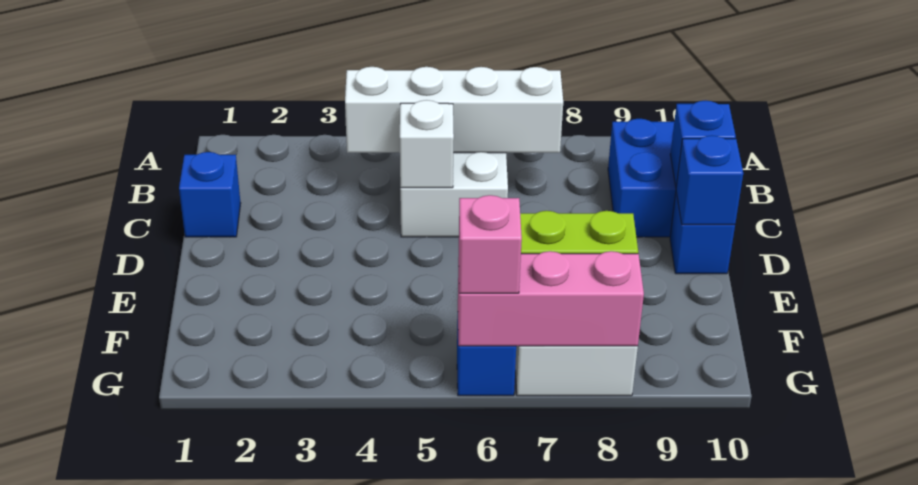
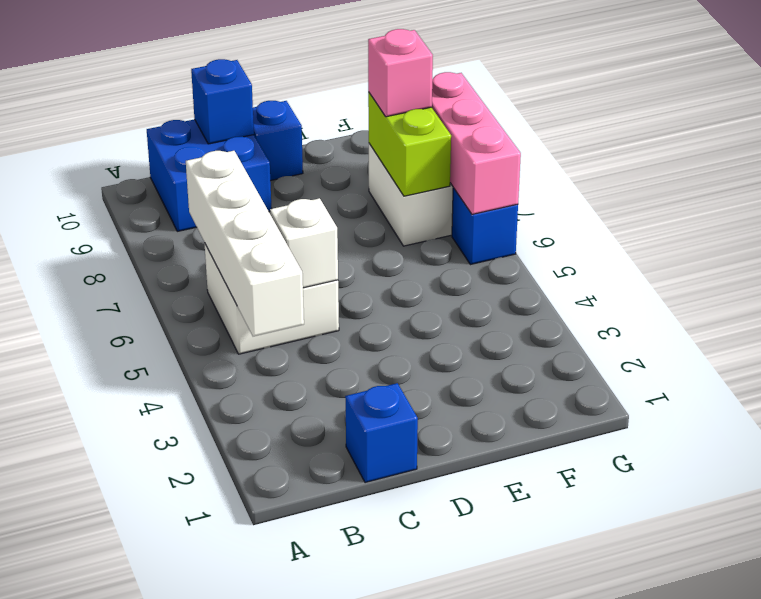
blue brick D10 level 2 -> none
pink brick G6 level 3 -> pink brick F8 level 3

